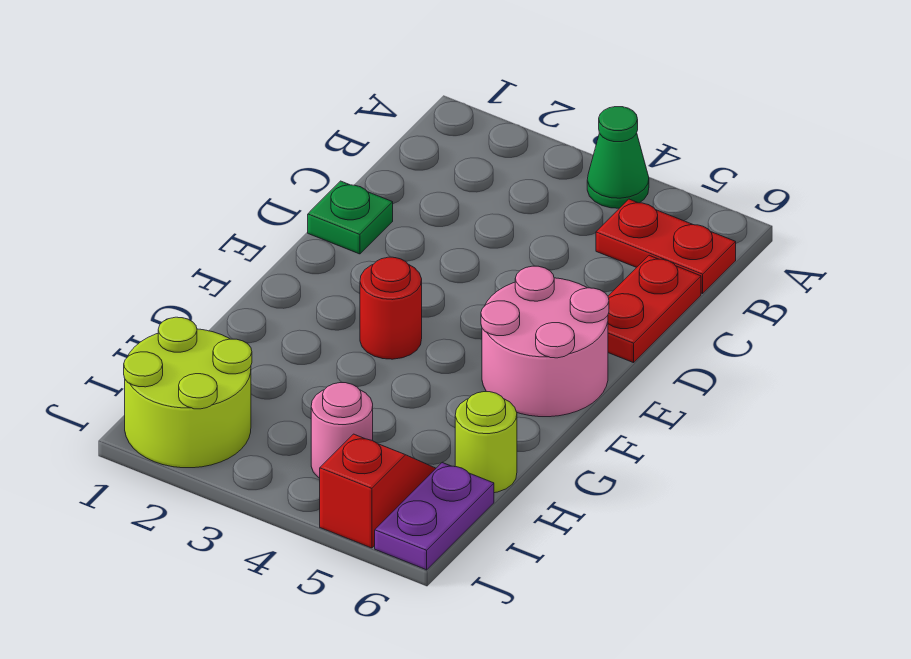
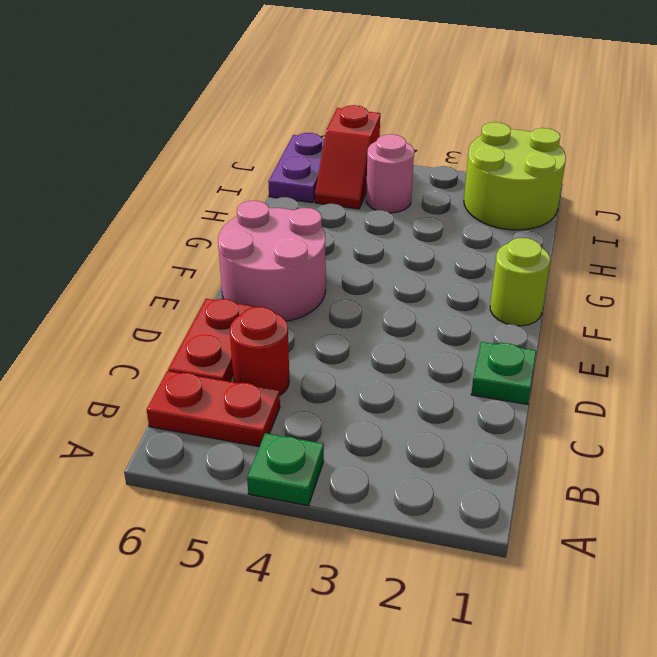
green cone A4 level 1 -> green plate A4 level 1
red round brick F3 level 1 -> red round brick C5 level 1
lime round brick H6 level 1 -> lime round brick F1 level 1

